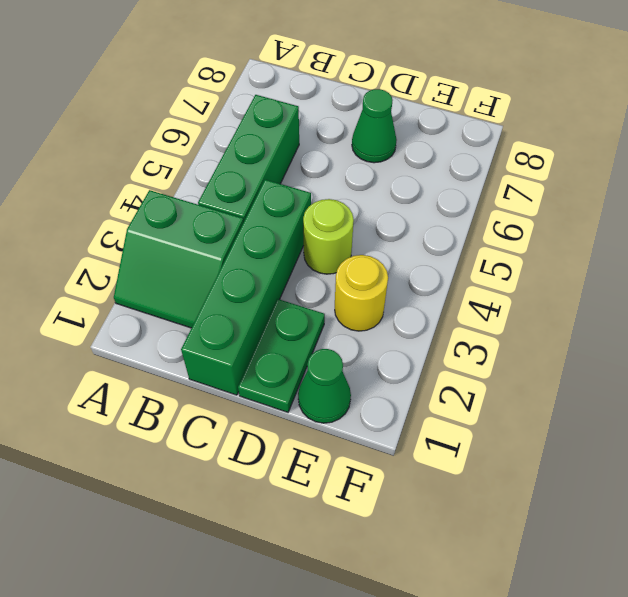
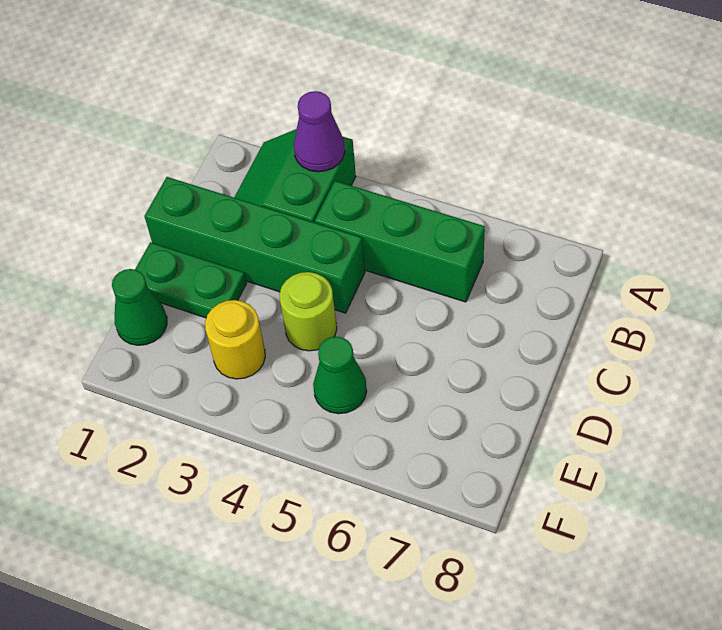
none -> purple cone A3 level 2
green cone D7 level 1 -> green cone E5 level 1

